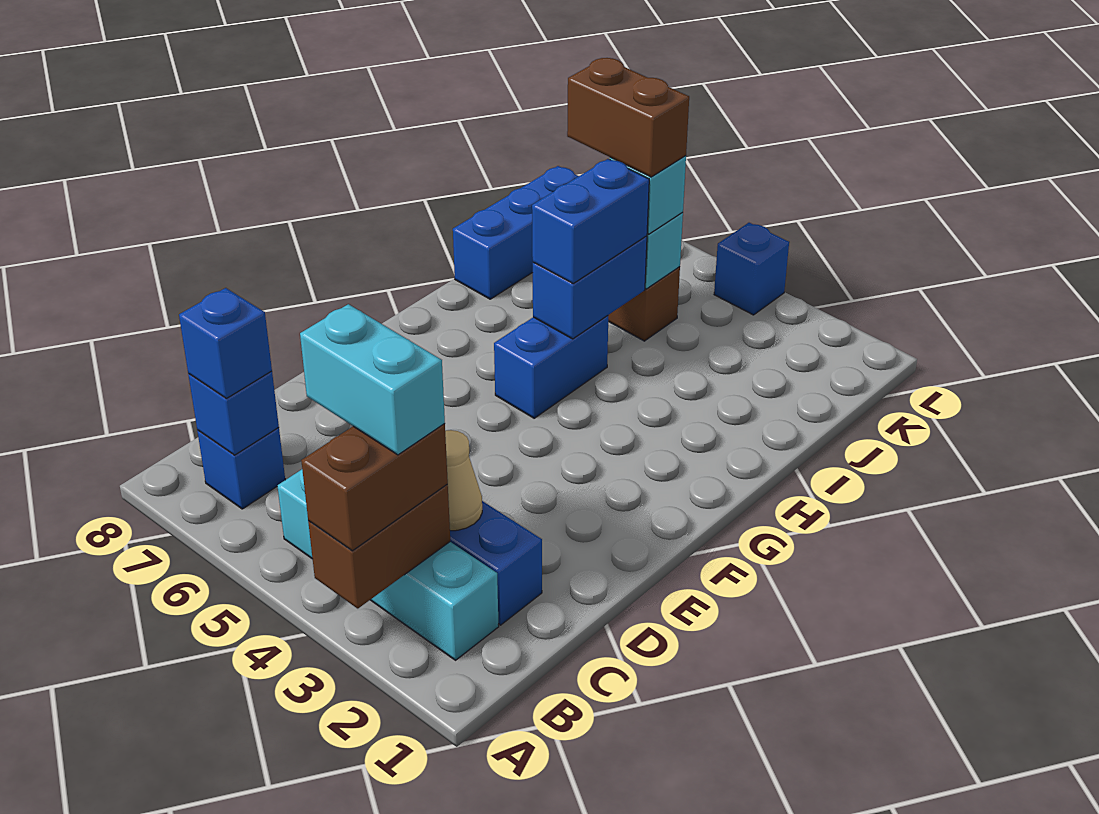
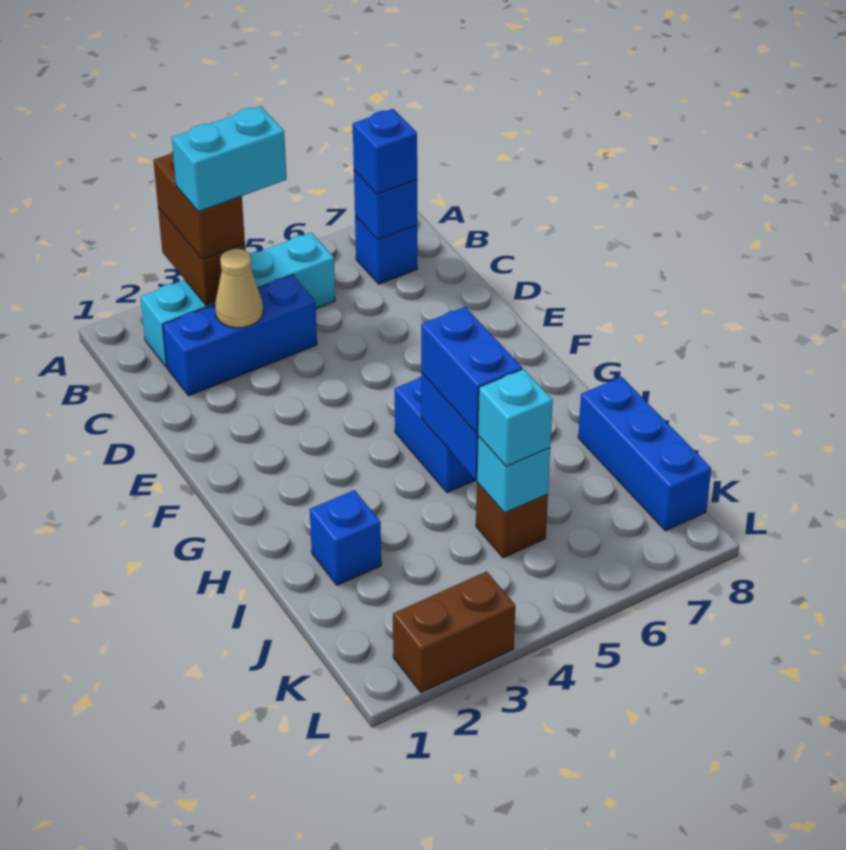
brown brick J5:J6 level 4 -> brown brick L2:L3 level 1
blue brick L4 level 1 -> blue brick I2 level 1

